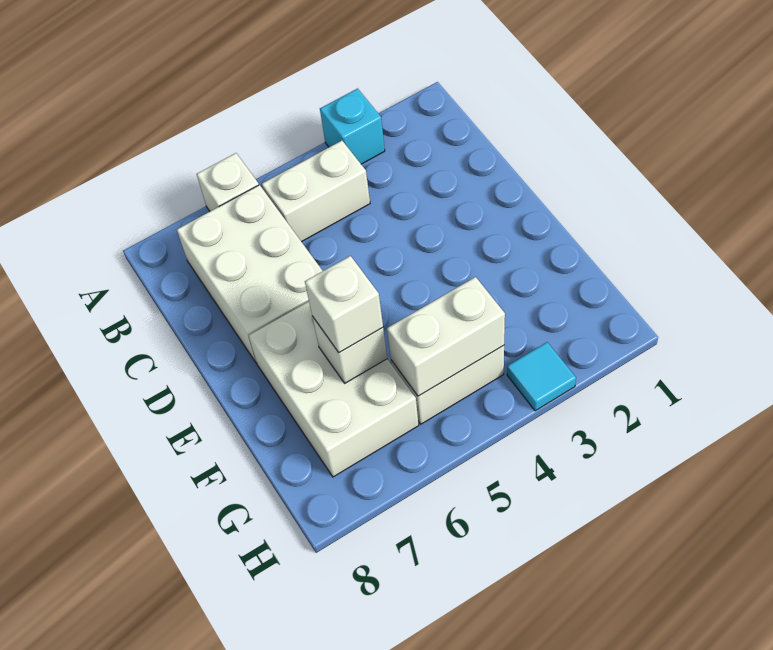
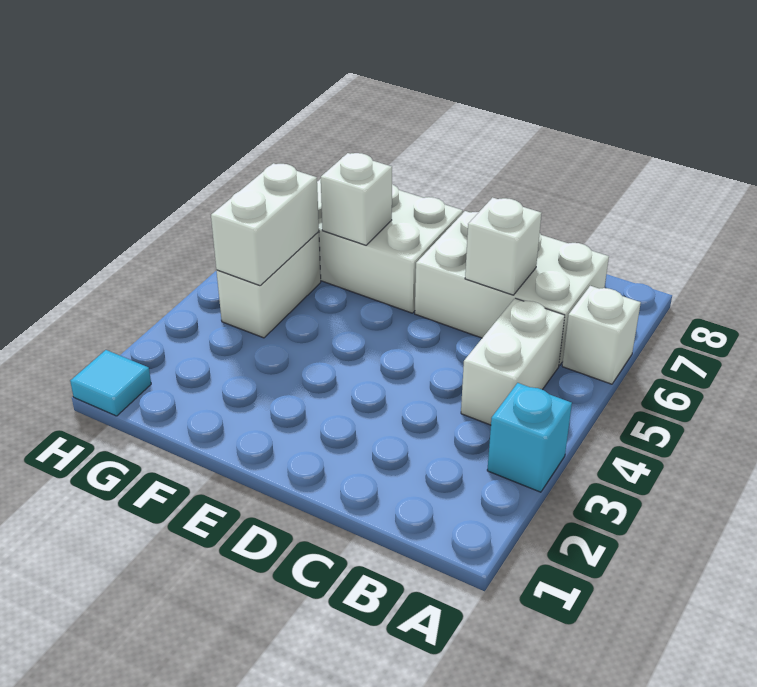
white brick F6 level 3 -> white brick C6 level 2
cyan tile H3 level 1 -> cyan tile H1 level 1

